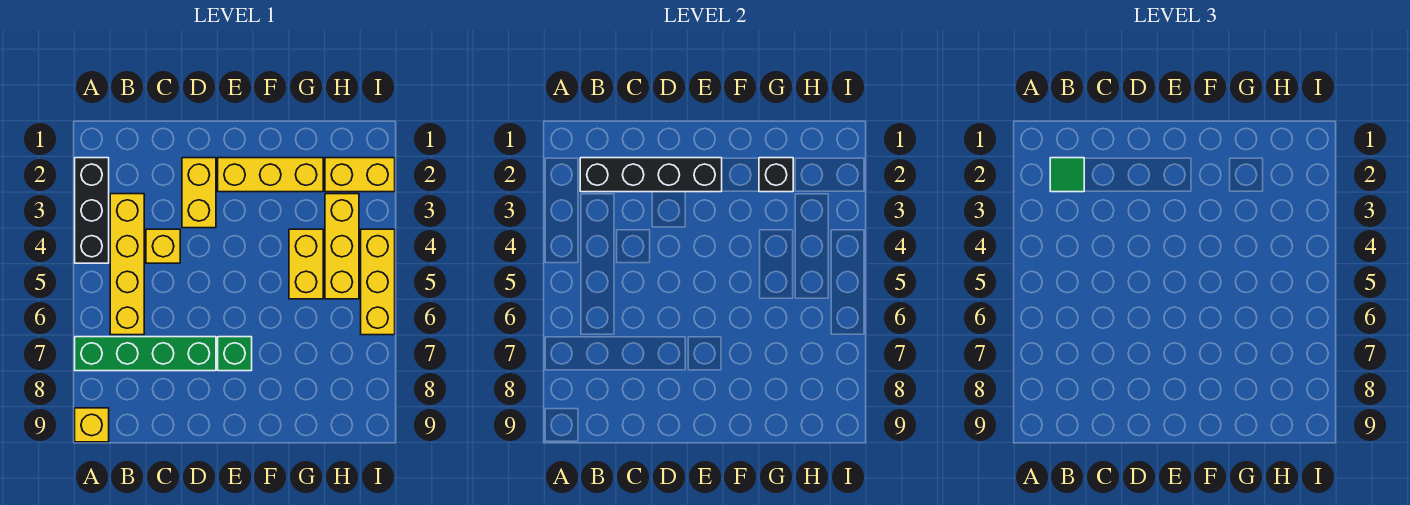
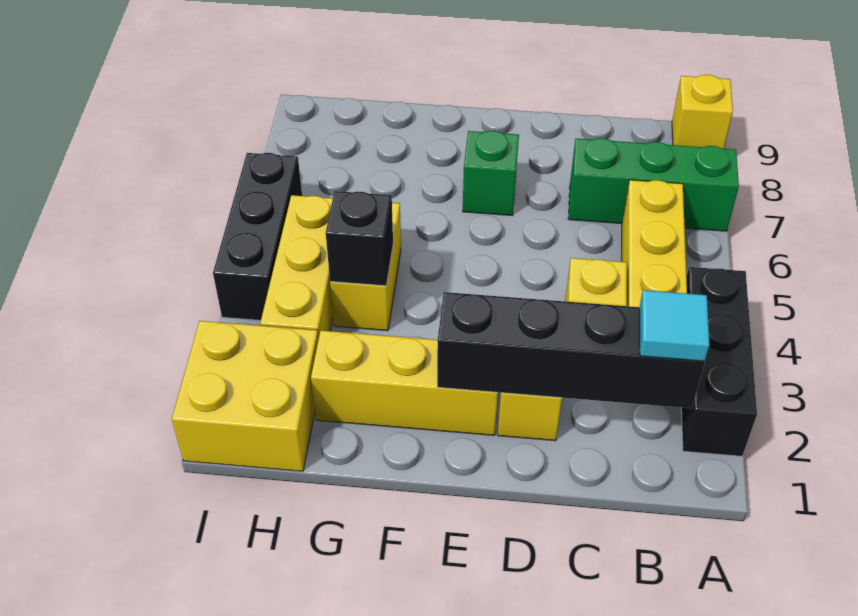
green brick A7:D7 level 1 -> green brick A7:C7 level 1
green tile B2 level 3 -> cyan tile B2 level 3
black brick G2 level 2 -> black brick G4 level 2
yellow brick H2:I2 level 1 -> yellow brick H1:I2 level 1
yellow brick I4:I6 level 1 -> black brick I4:I6 level 1

